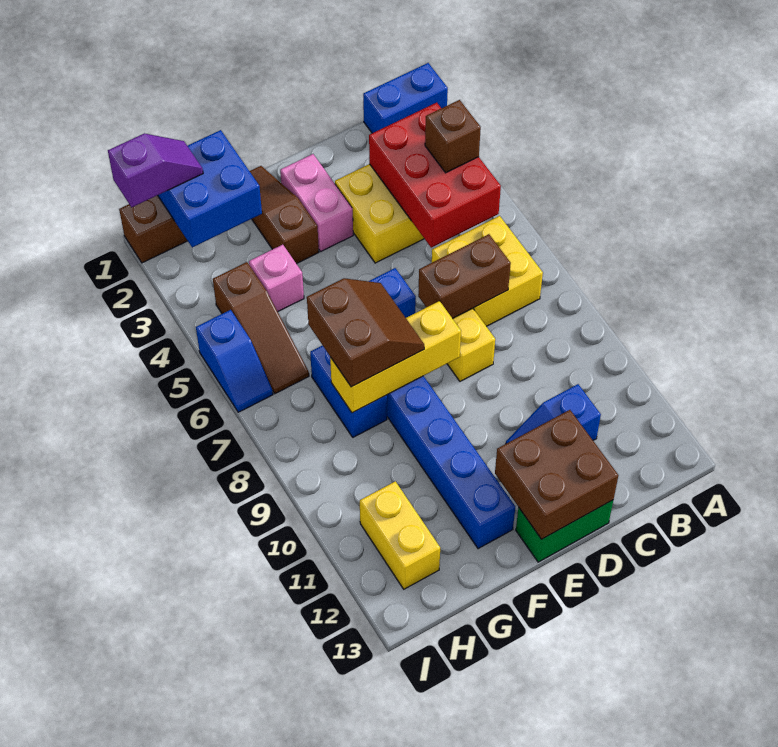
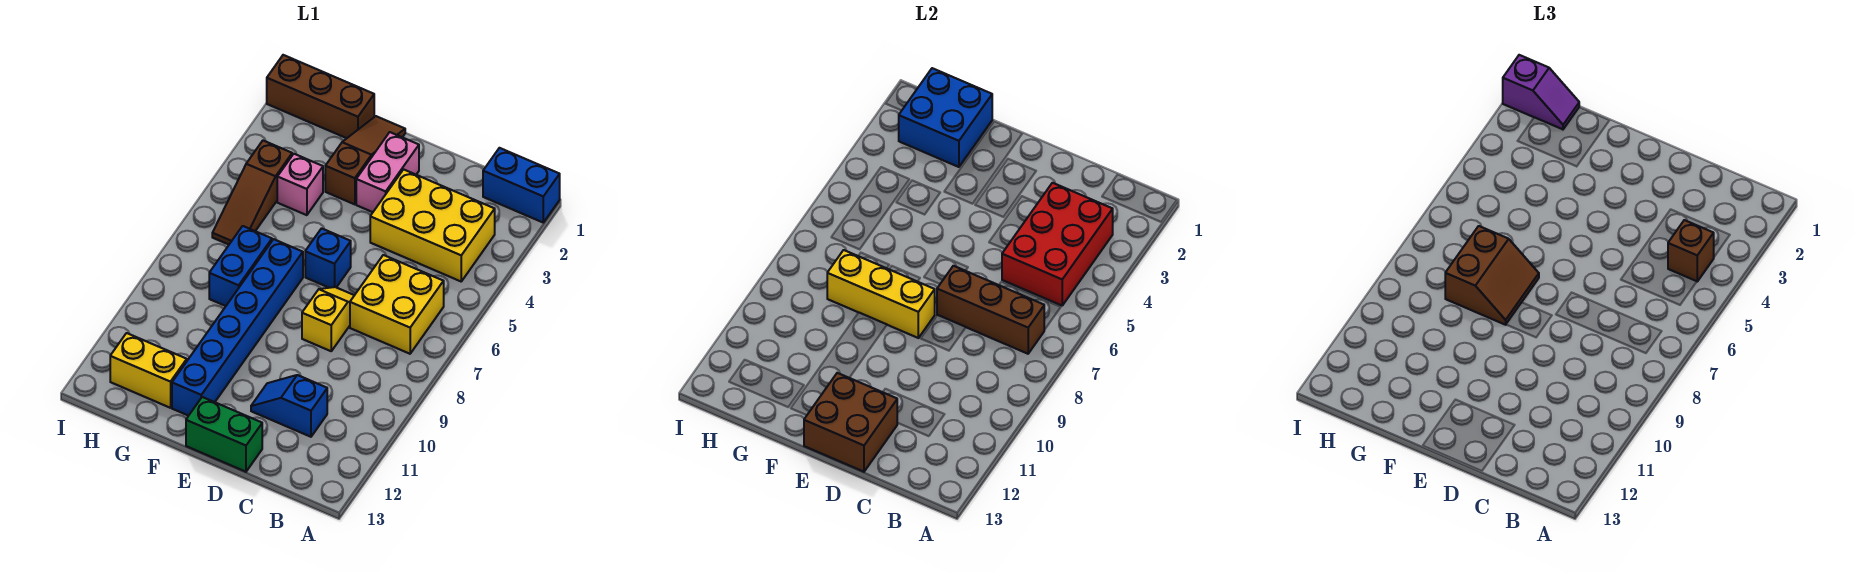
brown brick C7:D7 level 2 -> brown brick B7:D7 level 2
yellow brick H11:H12 level 1 -> yellow brick G12:H12 level 1
blue slope I5:I6 level 1 top 5 -> none

